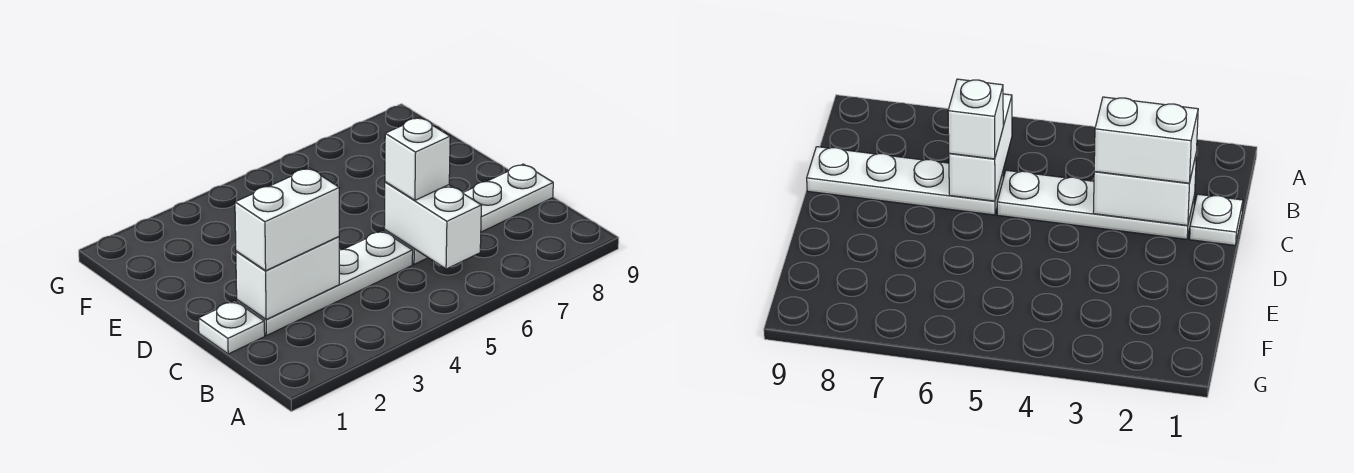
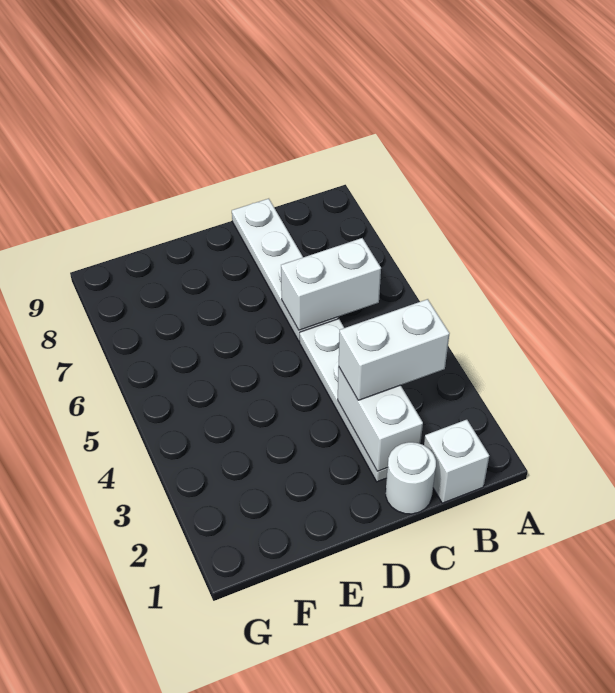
white plate C1 level 1 -> white round brick C1 level 1
white brick C2:C3 level 3 -> white brick B3:C3 level 3
white brick C6 level 3 -> white brick B1 level 1

